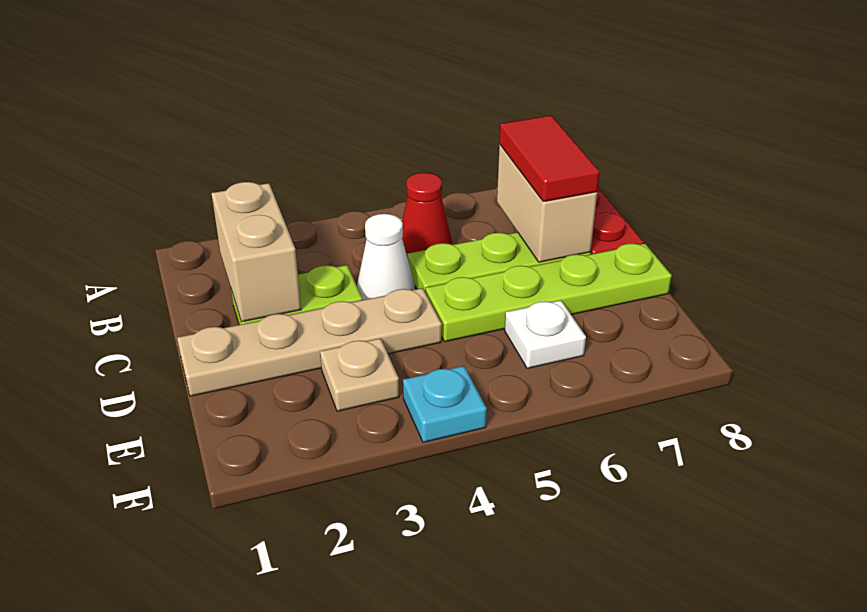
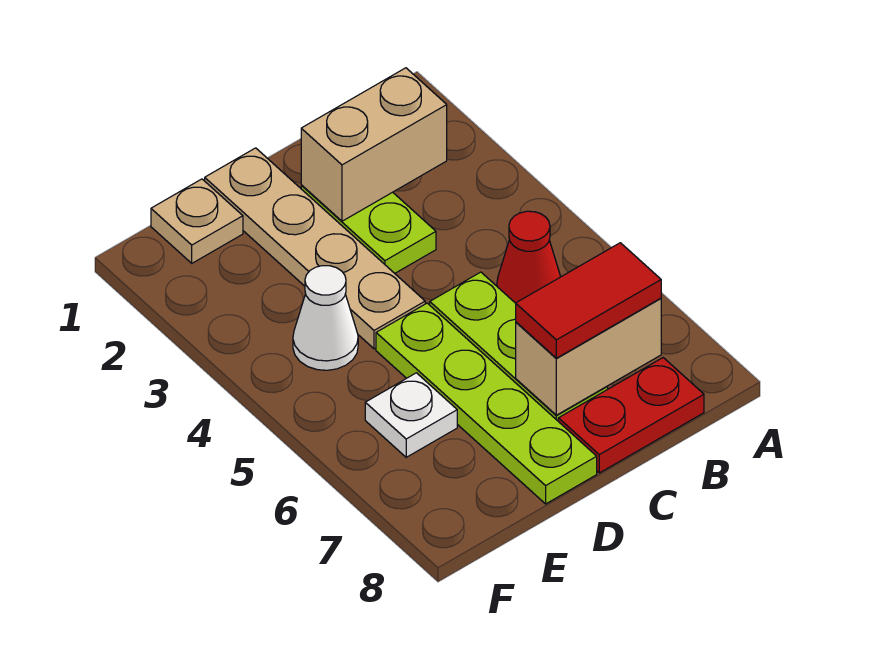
white cone C4 level 1 -> white cone E4 level 1
tan plate E3 level 1 -> tan plate E1 level 1
cyan plate F4 level 1 -> none

